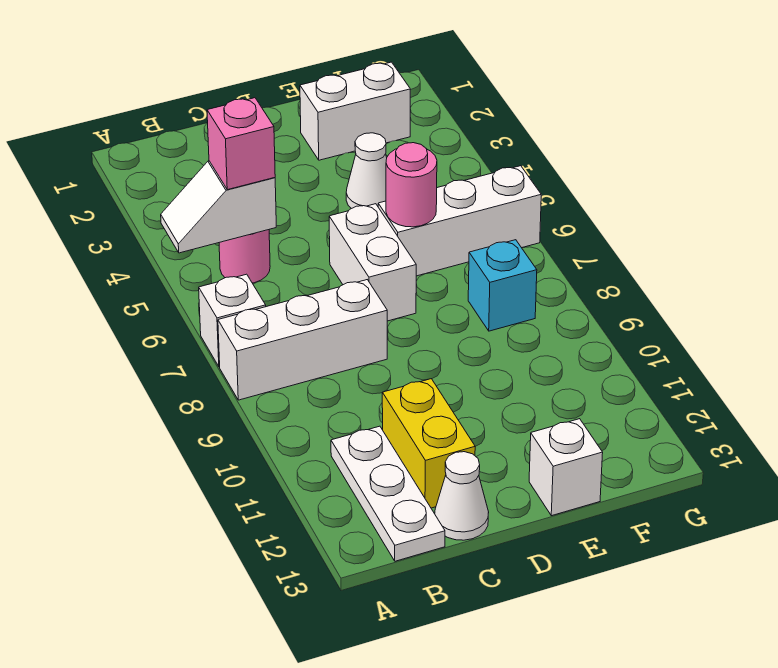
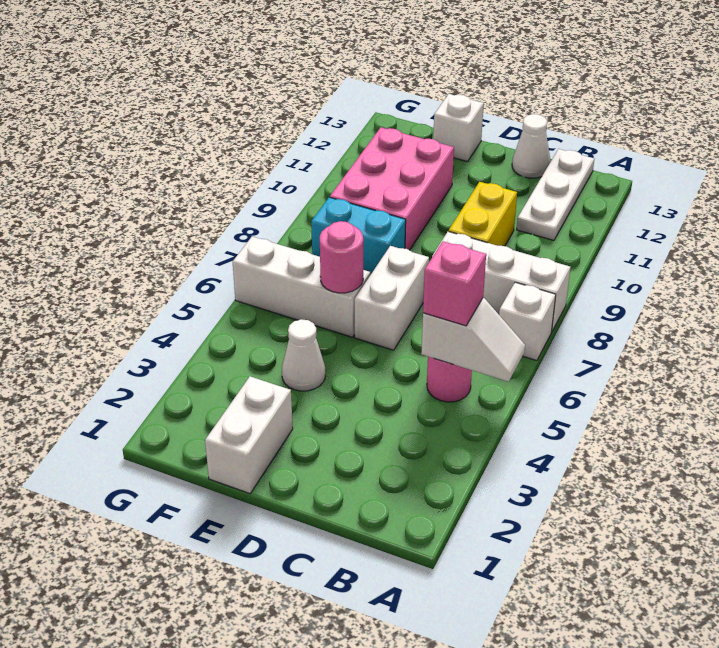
yellow brick C11:C12 level 1 -> yellow brick C9:C10 level 1
white brick E2:F2 level 1 -> white brick E1:E2 level 1
none -> pink brick E9:F11 level 1
cyan brick F8 level 1 -> cyan brick E8:F8 level 1

